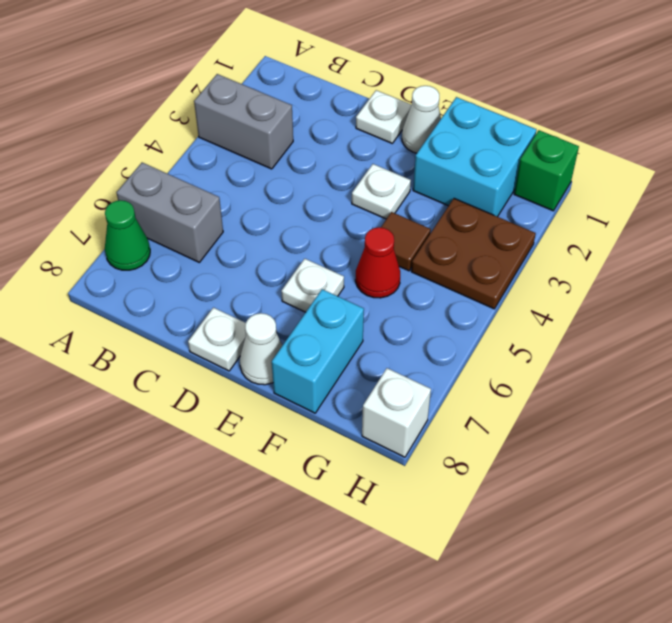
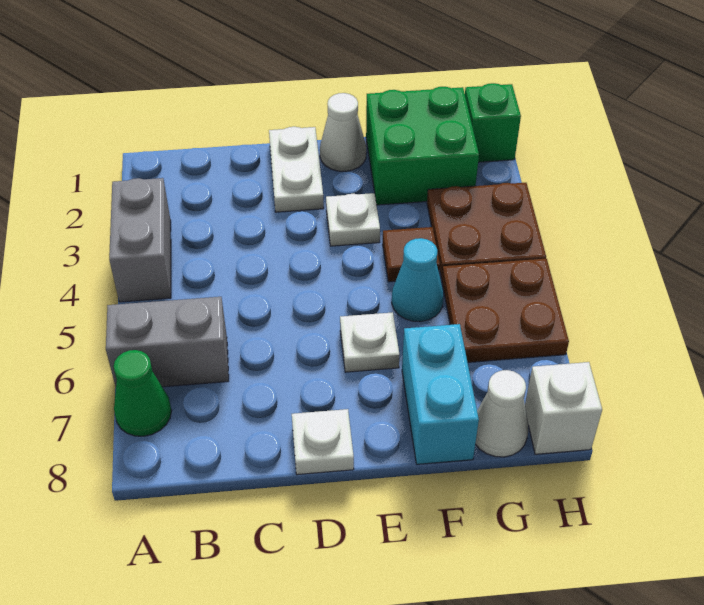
grey brick A3:B3 level 1 -> grey brick A3:A4 level 1
white plate D1 level 1 -> white plate D1:D2 level 1
white cone E8 level 1 -> white cone G8 level 1
cyan brick F1:G2 level 1 -> green brick F1:G2 level 1
red cone F5 level 1 -> cyan cone F5 level 1
none -> brown plate G5:H6 level 1

